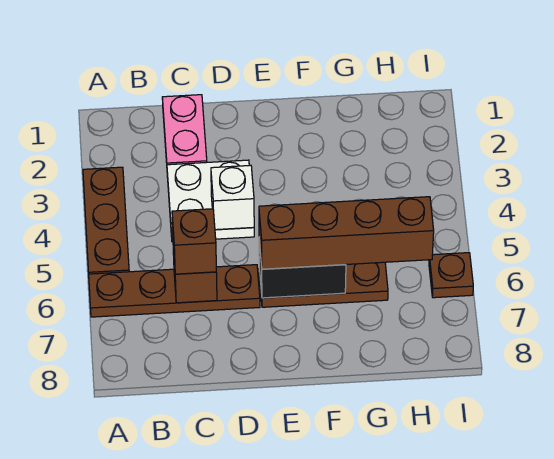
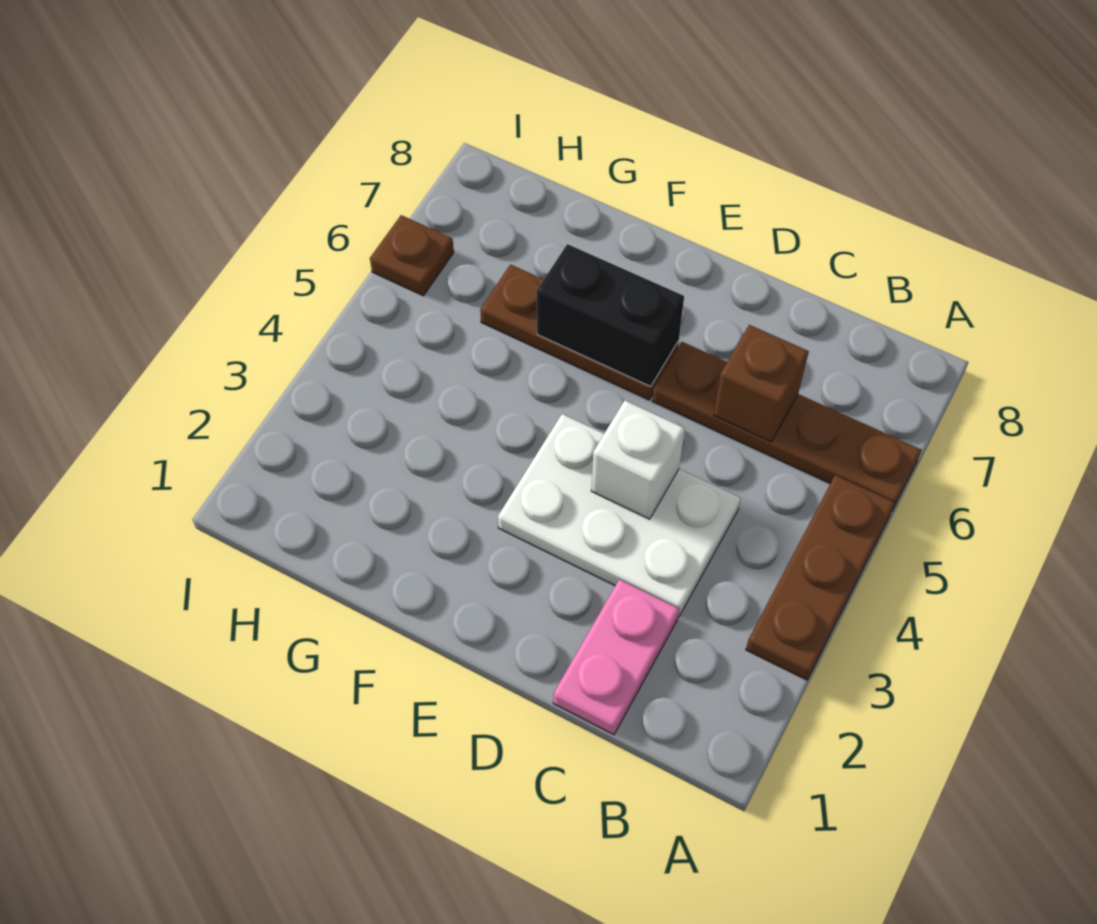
white plate C3:D4 level 1 -> white plate C3:E4 level 1
brown brick C6 level 3 -> none
brown brick E6:H6 level 3 -> none

